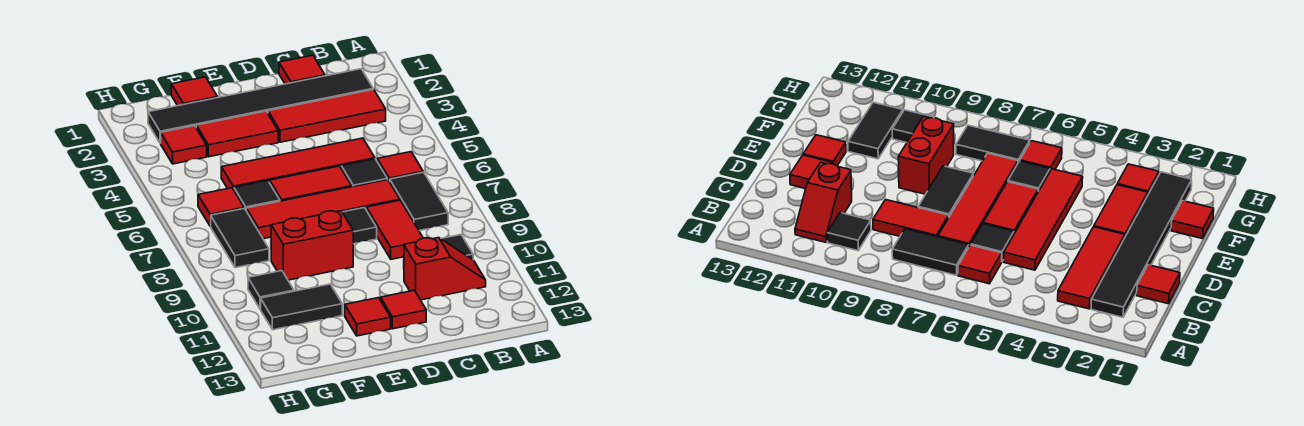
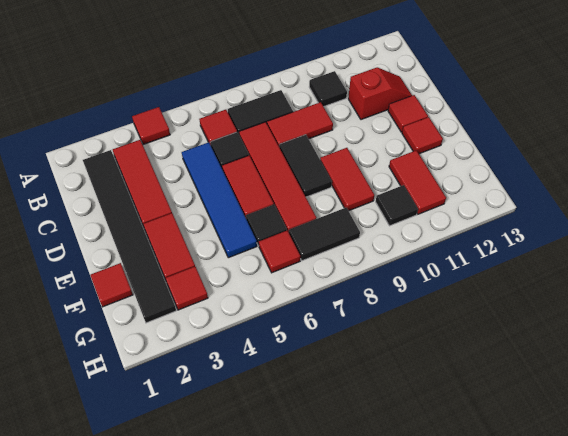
red slope B11:C11 level 1 top C -> red slope C11:C12 level 1 top 11
red tile C1 level 1 -> red tile A4 level 1
red tile C5:F5 level 1 -> blue tile C5:F5 level 1
red brick E9:F9 level 1 -> red tile E9:F9 level 1
black tile F11:G11 level 1 -> red tile F11:G11 level 1

